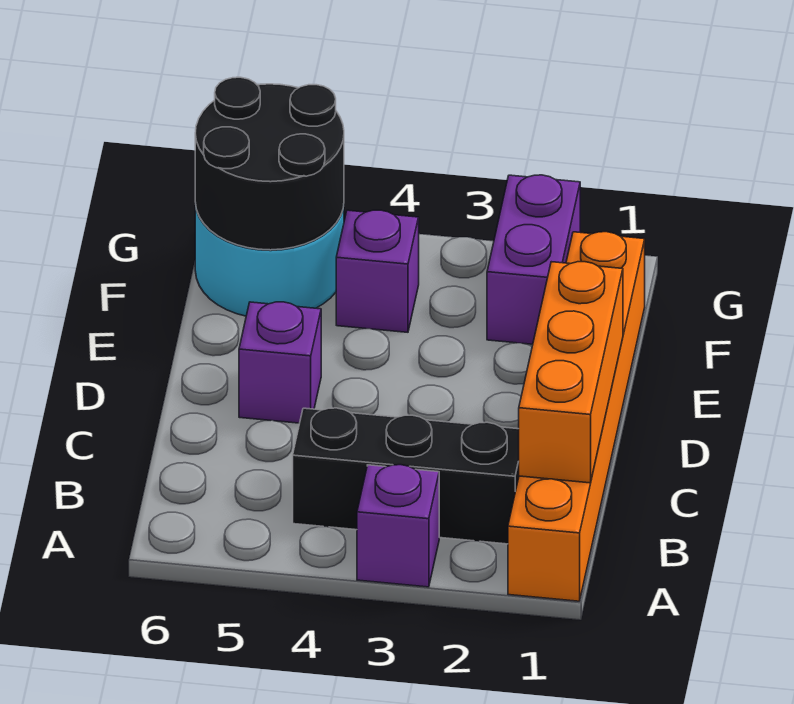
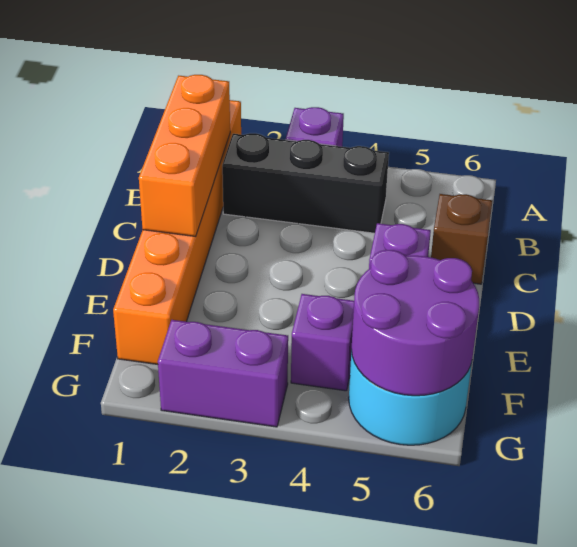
none -> brown brick C6 level 1
purple brick F2:G2 level 1 -> purple brick G2:G3 level 1
black round brick F5:G6 level 2 -> purple round brick F5:G6 level 2

